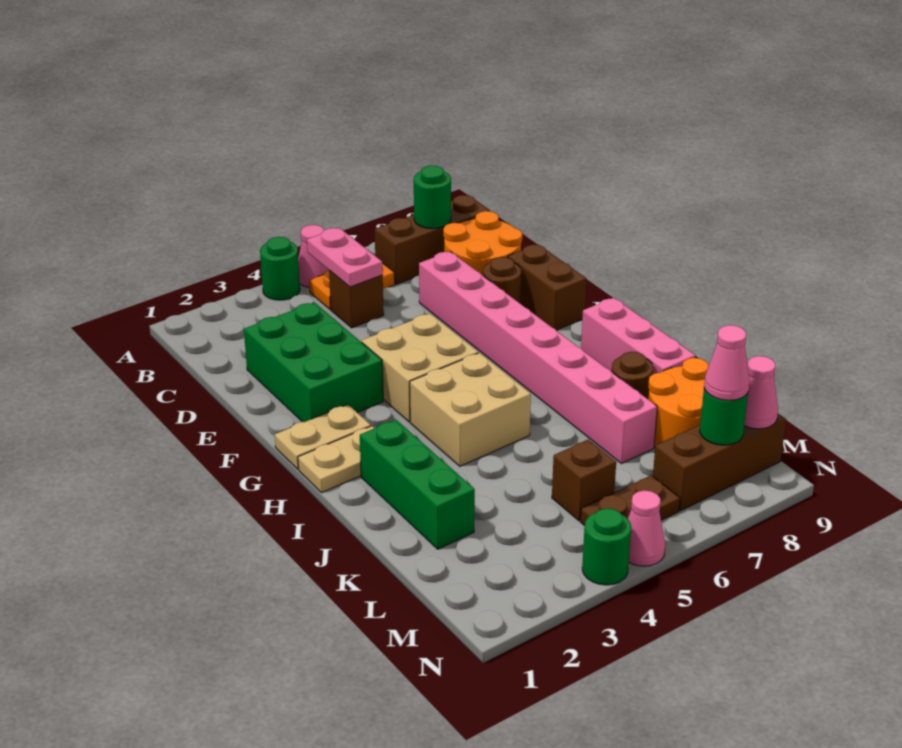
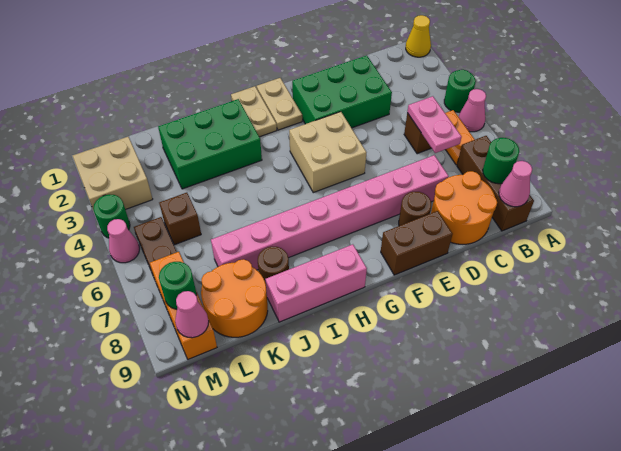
none -> yellow cone A1 level 1
pink plate B5:C5 level 2 -> pink plate C5:C6 level 2
tan brick H4:I5 level 1 -> tan brick M2:N3 level 1
green brick I2:K2 level 1 -> green brick I2:K3 level 1
brown brick M7:M9 level 1 -> orange brick M7:M9 level 1
pink cone M8 level 3 -> pink cone B9 level 2

